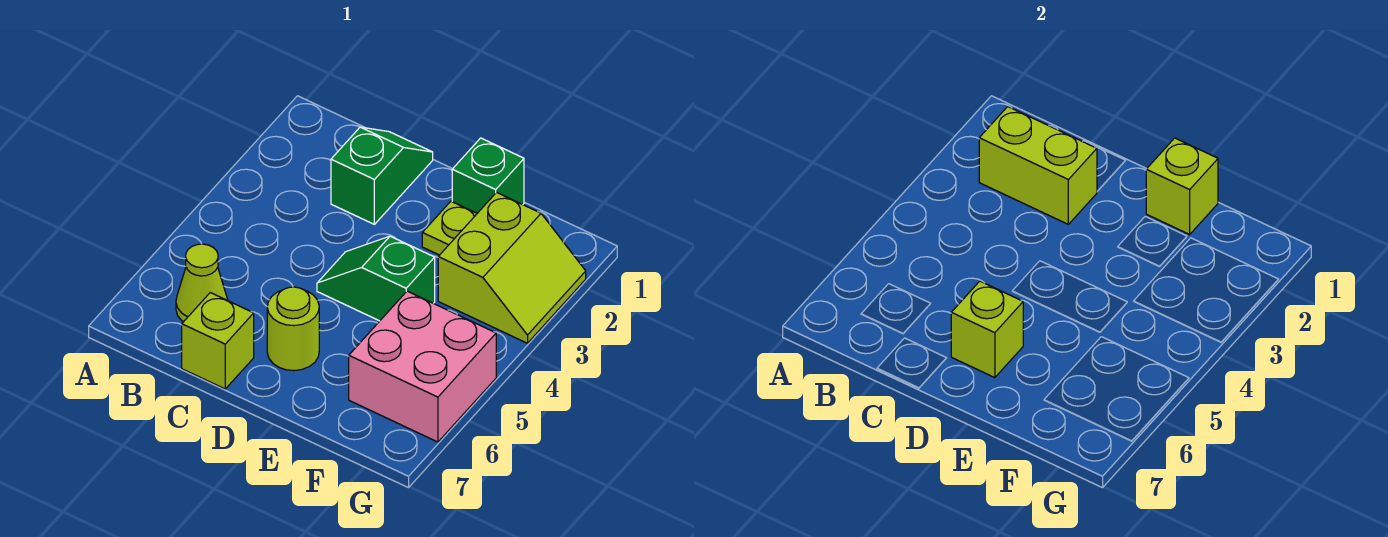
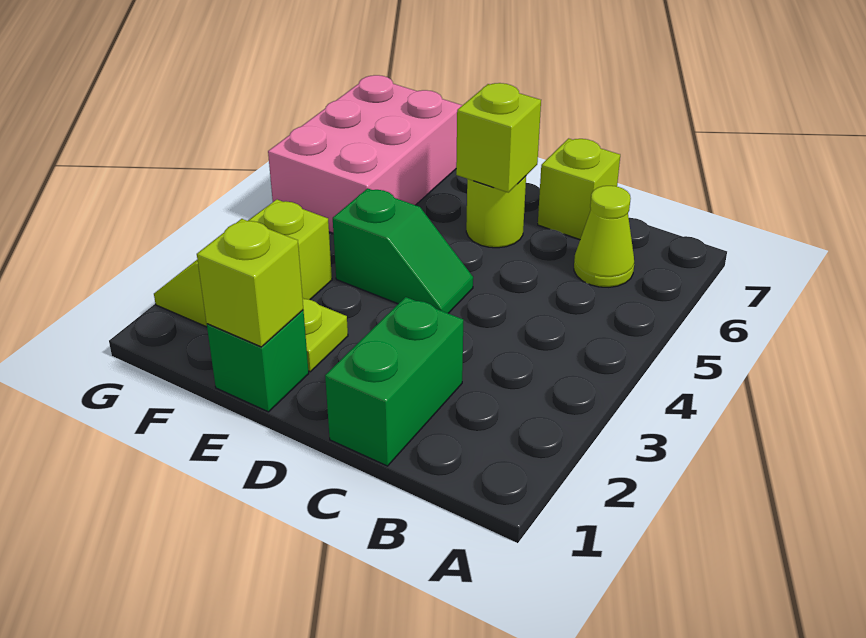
lime brick B2:C2 level 2 -> none
green slope C1:C2 level 1 top 2 -> green brick C1:C2 level 1
pink brick F5:G6 level 1 -> pink brick F5:G7 level 1

